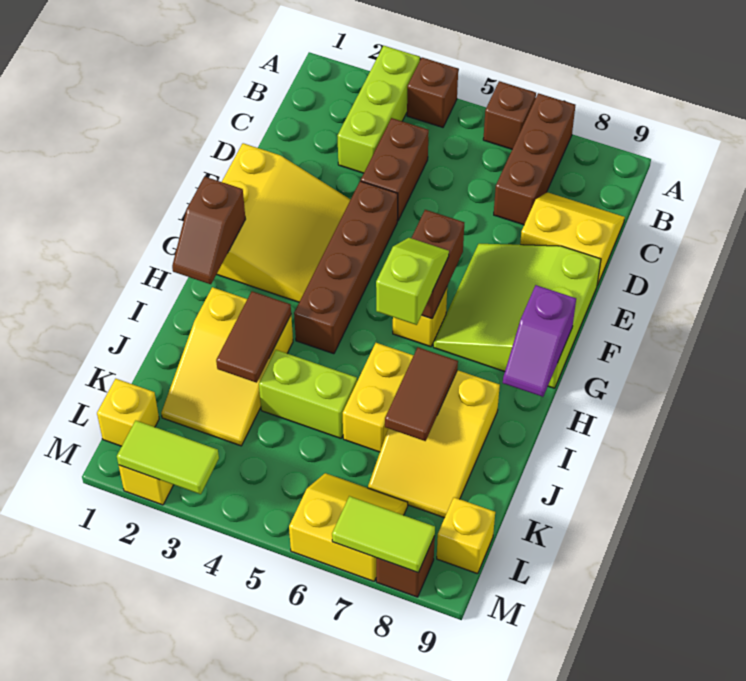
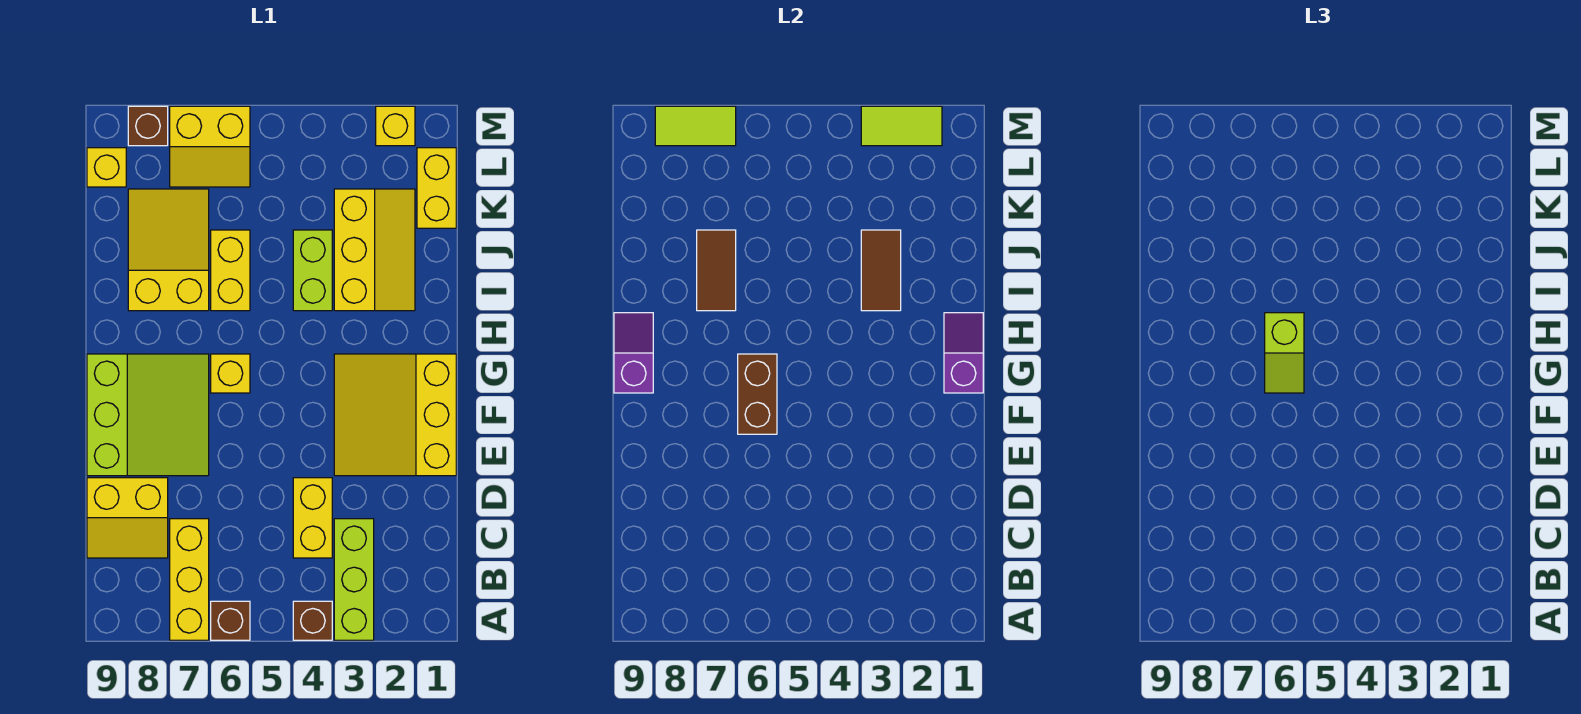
brown brick A7:C7 level 1 -> yellow brick A7:C7 level 1
brown brick C4:D4 level 1 -> yellow brick C4:D4 level 1
brown brick E4:H4 level 1 -> none
brown slope G1:H1 level 2 top G -> purple slope G1:H1 level 2 top G
yellow slope I2:K3 level 1 top I -> yellow slope I2:K3 level 1 top 3
lime brick J4:J5 level 1 -> lime brick I4:J4 level 1
yellow brick L1 level 1 -> yellow brick K1:L1 level 1

